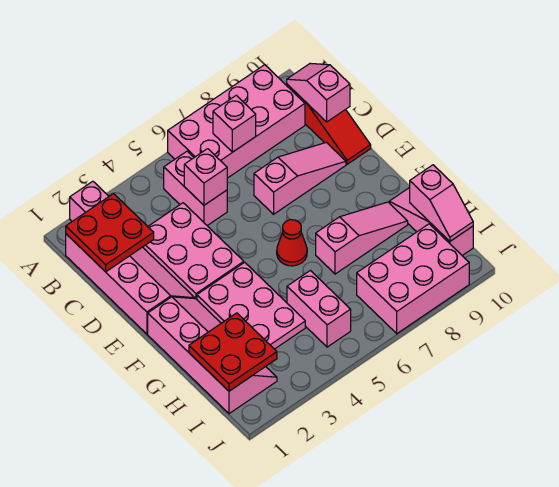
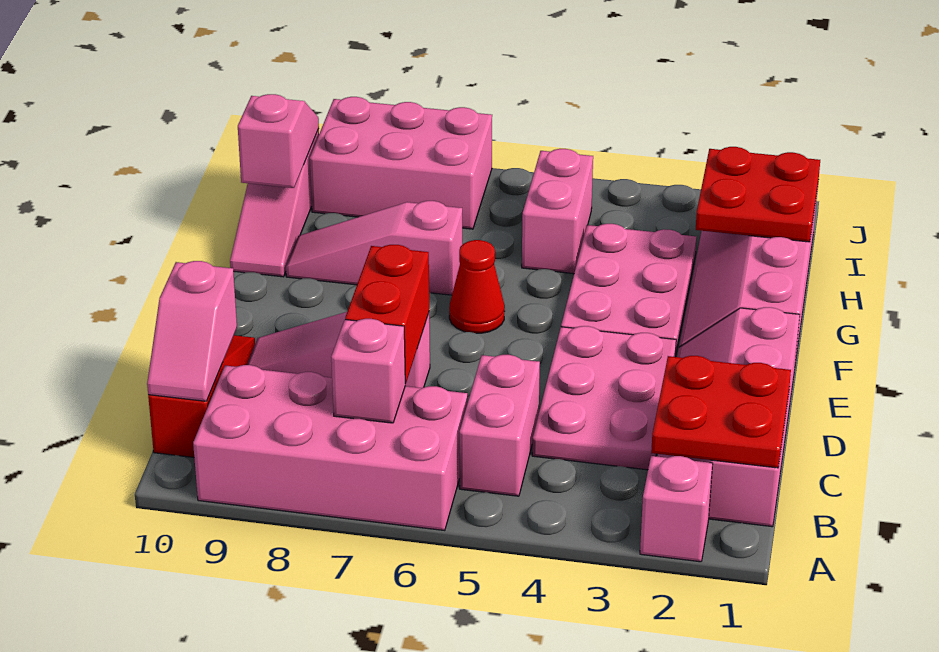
pink brick C5 level 2 -> none
none -> red brick C7:D7 level 2

